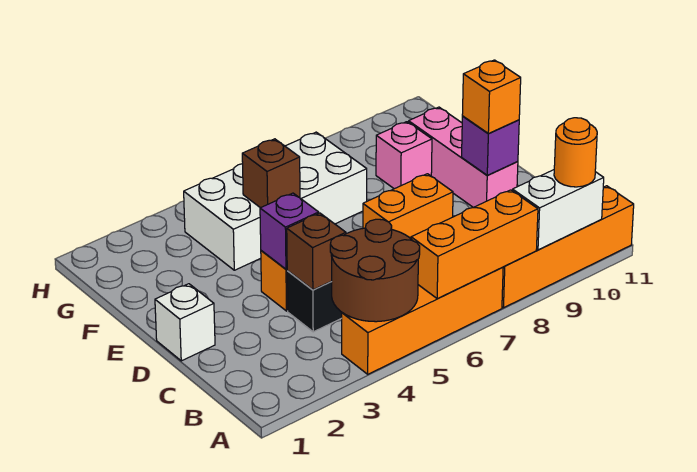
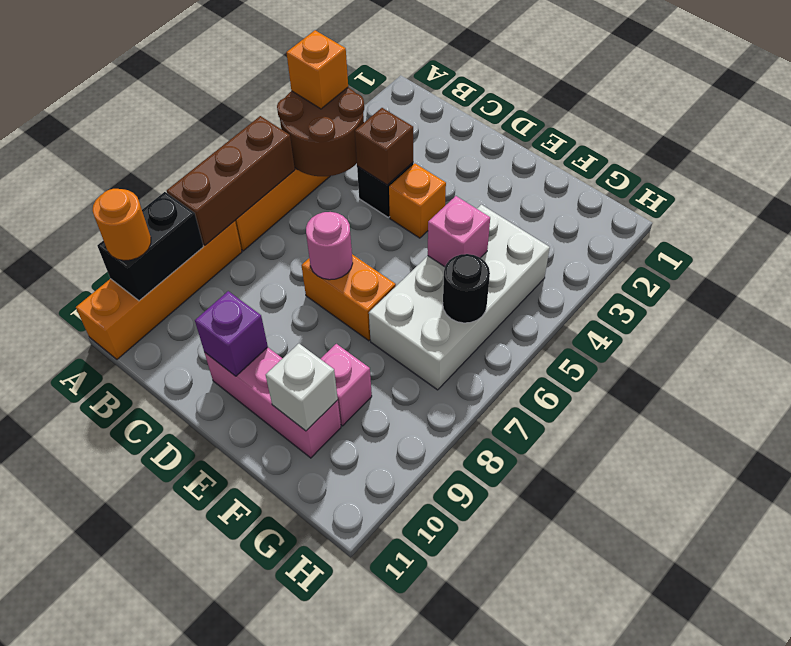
orange brick A6:A8 level 2 -> brown brick A6:A8 level 2
white brick A9:A10 level 2 -> black brick A9:A10 level 2
white brick D1 level 1 -> white brick F10 level 2
purple brick D4 level 2 -> none
orange brick D7:D8 level 1 -> orange brick D7:E7 level 1
none -> pink round brick D7 level 2
orange brick D10 level 3 -> orange brick A4 level 3
brown brick F5 level 2 -> pink brick F5 level 2
none -> black round brick G6 level 2

